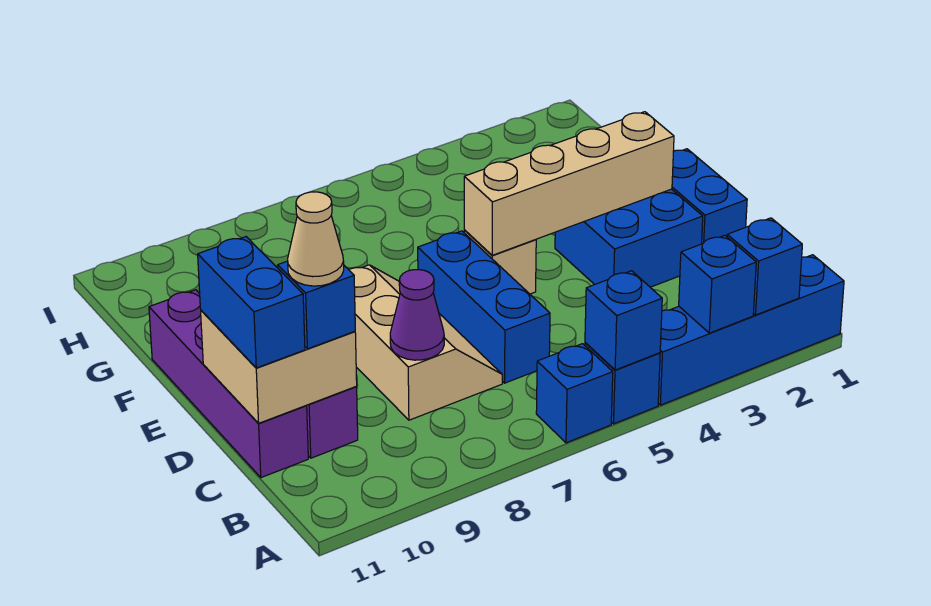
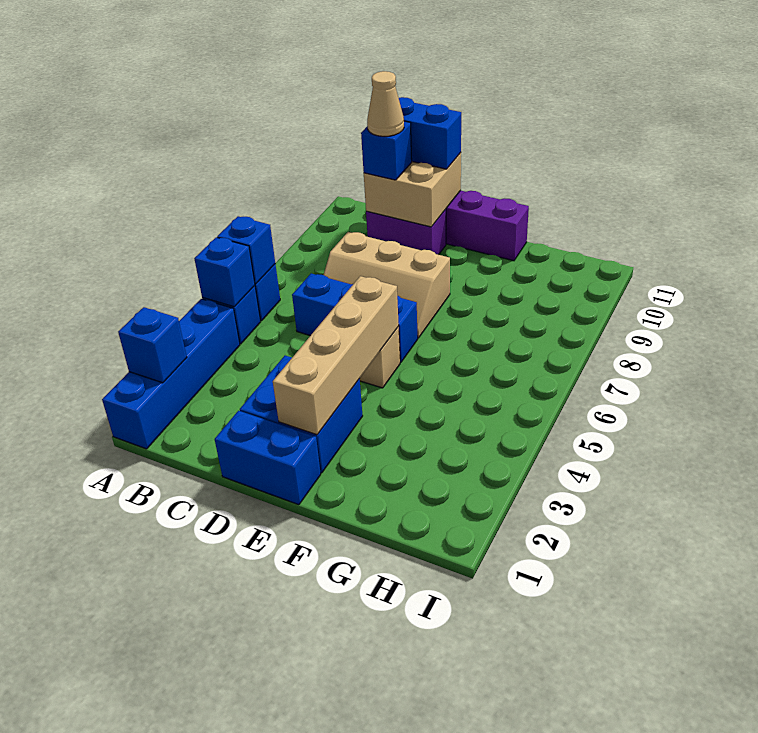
blue brick A3 level 2 -> blue brick A6 level 2
purple cone C8 level 2 -> none

